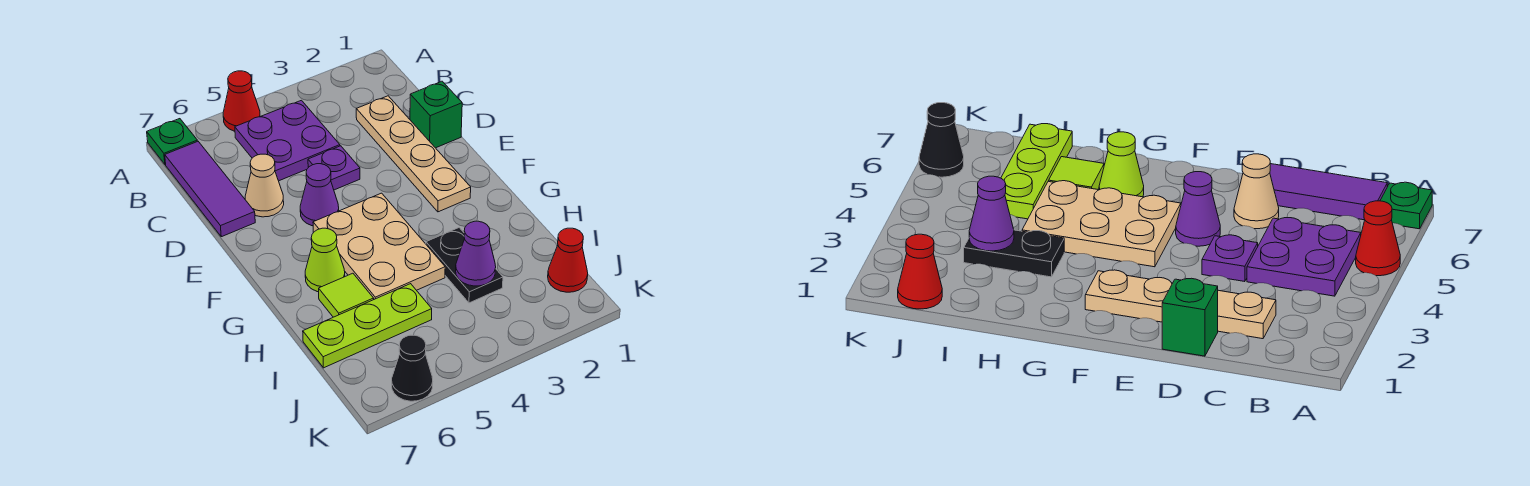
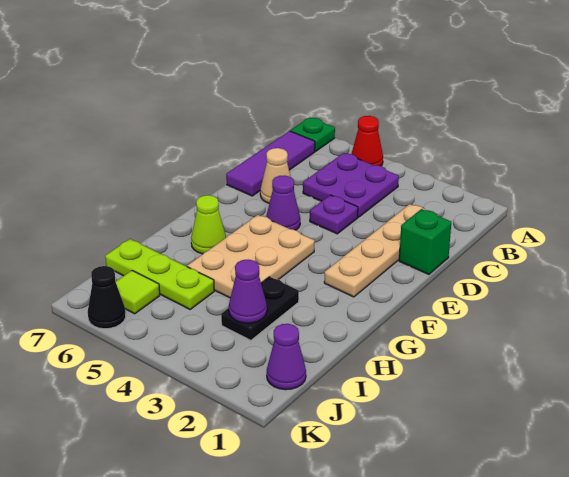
lime tile H6 level 1 -> lime tile J6 level 1
red cone J1 level 1 -> purple cone J1 level 1

